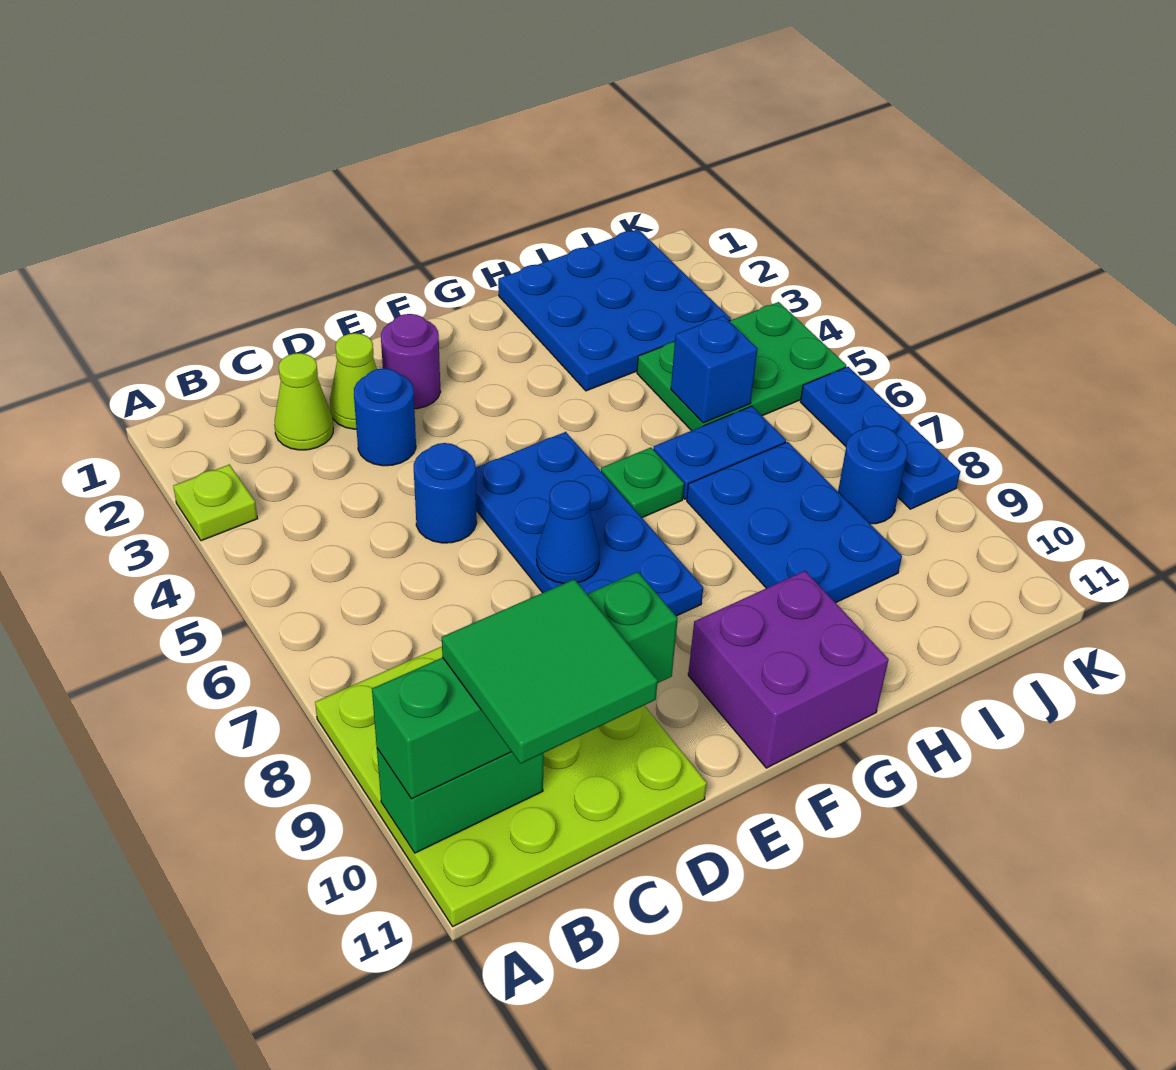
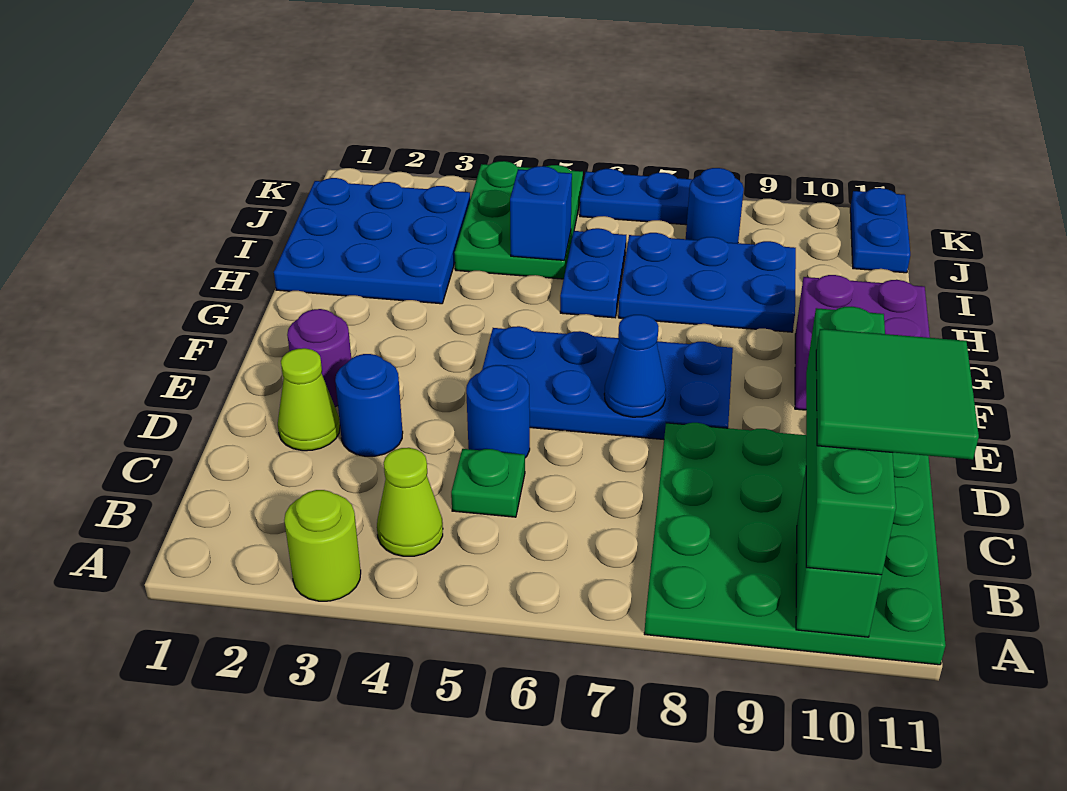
lime plate A3 level 1 -> lime round brick A3 level 1
lime plate A8:D11 level 1 -> green plate A8:D11 level 1
lime cone C2 level 1 -> lime cone B4 level 1
green plate G6 level 1 -> green plate C5 level 1
none -> blue plate J11:K11 level 1

